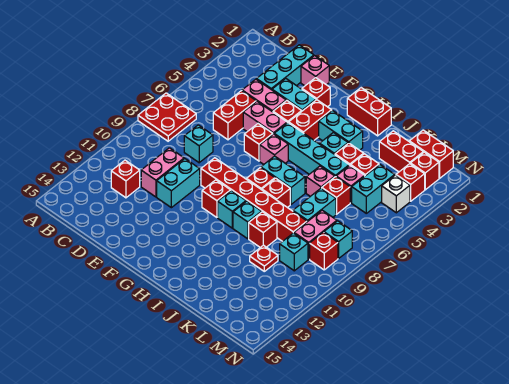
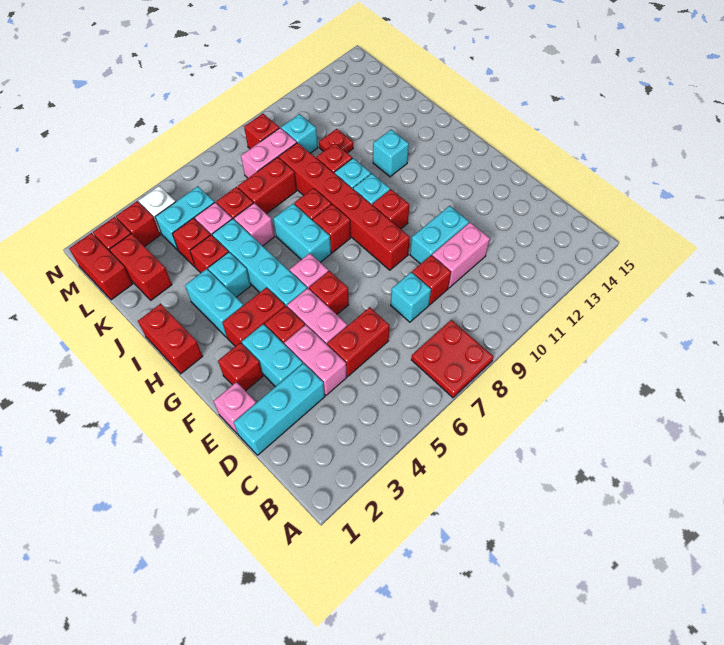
red brick C12 level 1 -> red brick D9 level 1
cyan brick K7:K8 level 1 -> red brick K7:K8 level 1
cyan brick M8 level 1 -> cyan brick I12 level 1

